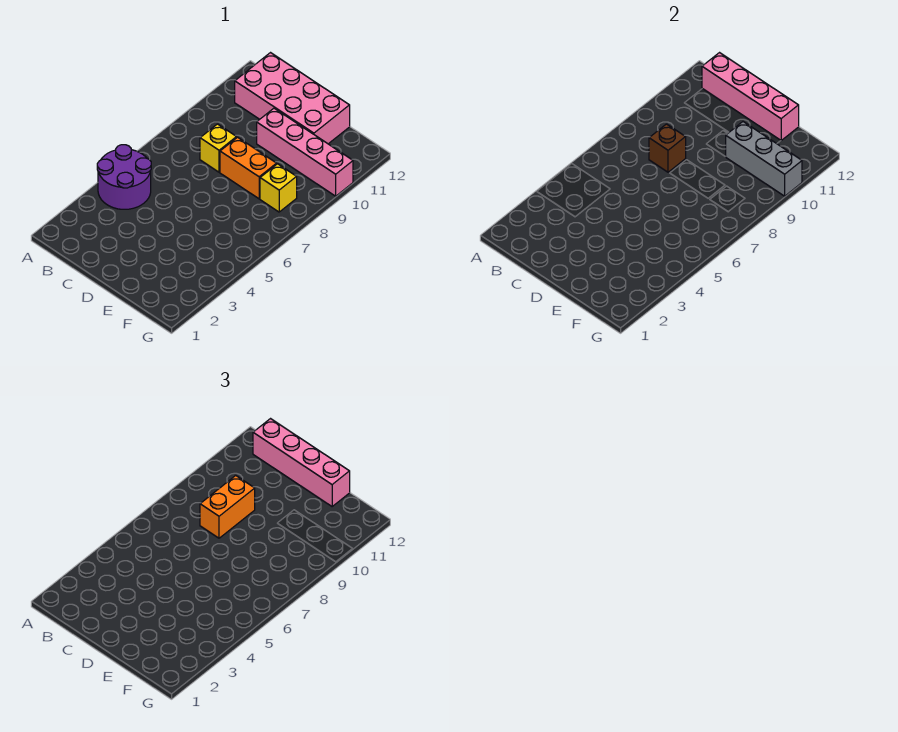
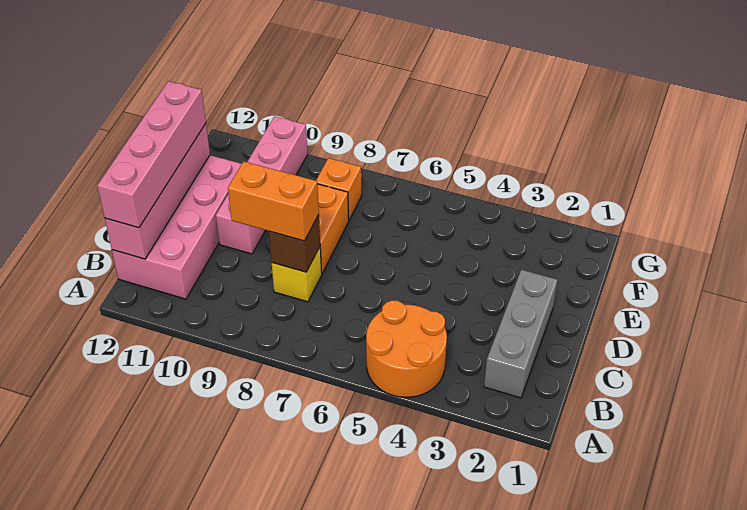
purple round brick A4:B5 level 1 -> orange round brick A4:B5 level 1
grey brick E10:G10 level 2 -> grey brick B2:D2 level 1
yellow brick F8 level 1 -> orange brick F8 level 1

